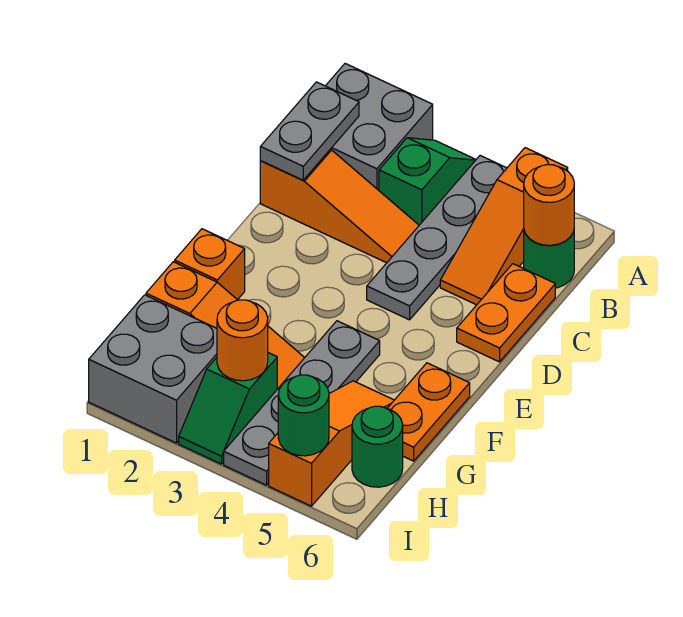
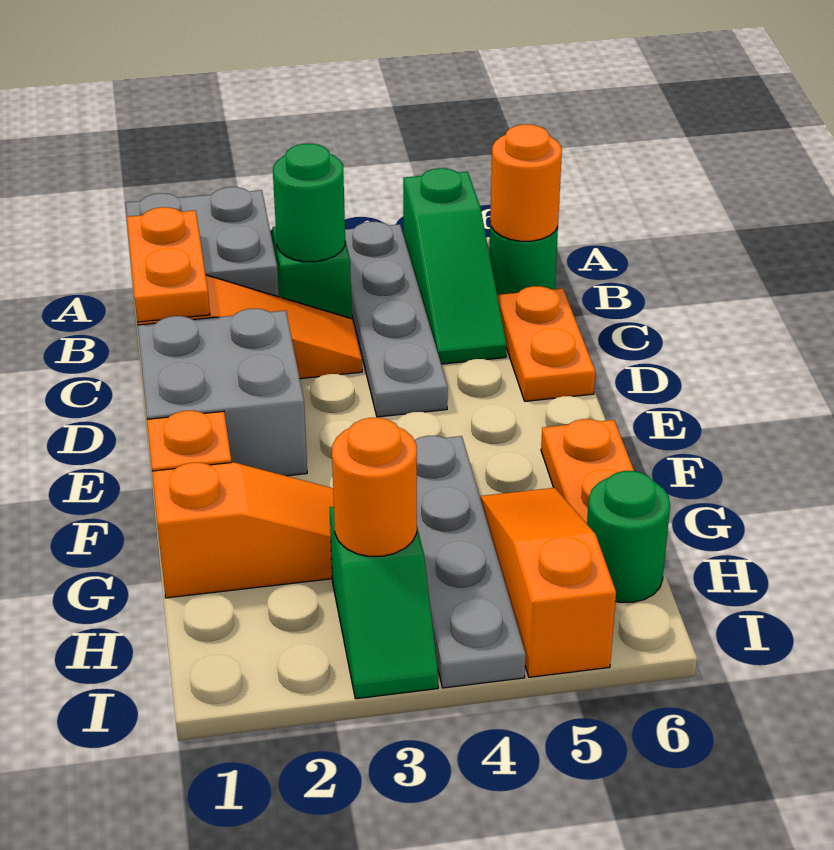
orange slope A5:C5 level 1 top A -> green slope A5:C5 level 1 top A
grey plate B1:C1 level 2 -> orange plate B1:C1 level 2
grey brick H1:I2 level 1 -> grey brick D1:E2 level 1
green round brick I5 level 2 -> green round brick B3 level 2

